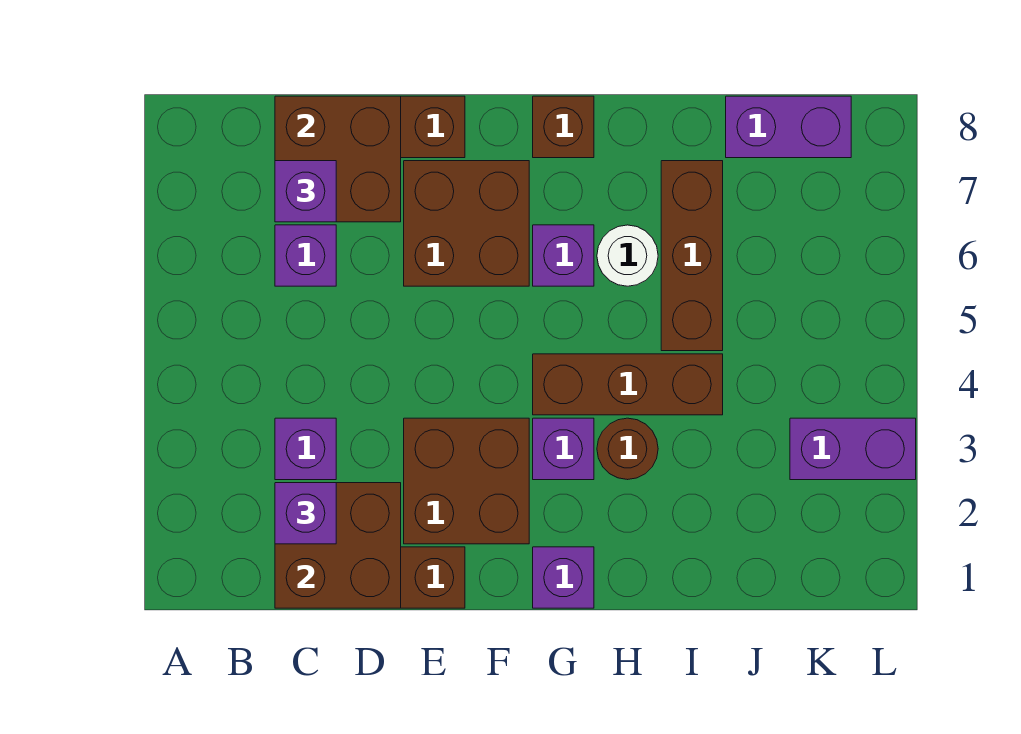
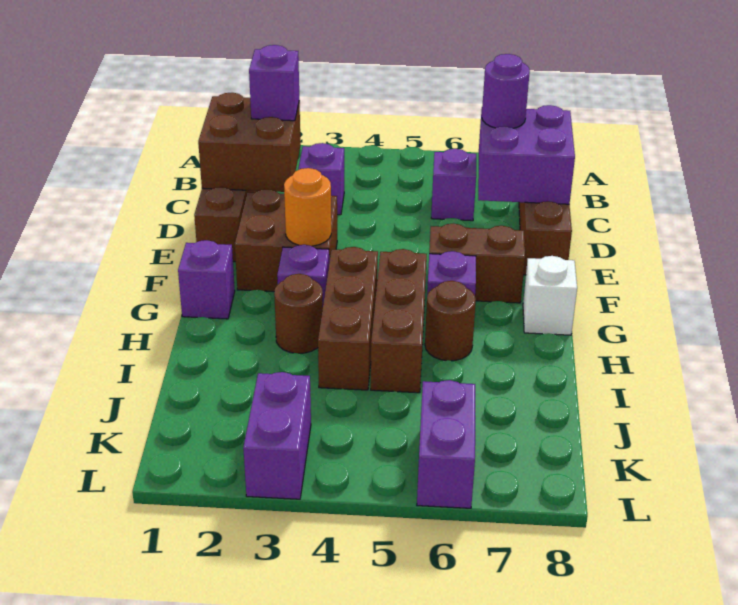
brown brick C7:D8 level 2 -> purple brick C7:D8 level 2
purple brick C7 level 3 -> purple round brick C7 level 3
brown brick E6:F7 level 1 -> brown brick F6:F7 level 1
none -> orange round brick F3 level 2
brown brick G8 level 1 -> white brick G8 level 1
white round brick H6 level 1 -> brown round brick H6 level 1
brown brick I5:I7 level 1 -> brown brick G5:I5 level 1
purple brick J8:K8 level 1 -> purple brick K6:L6 level 1

